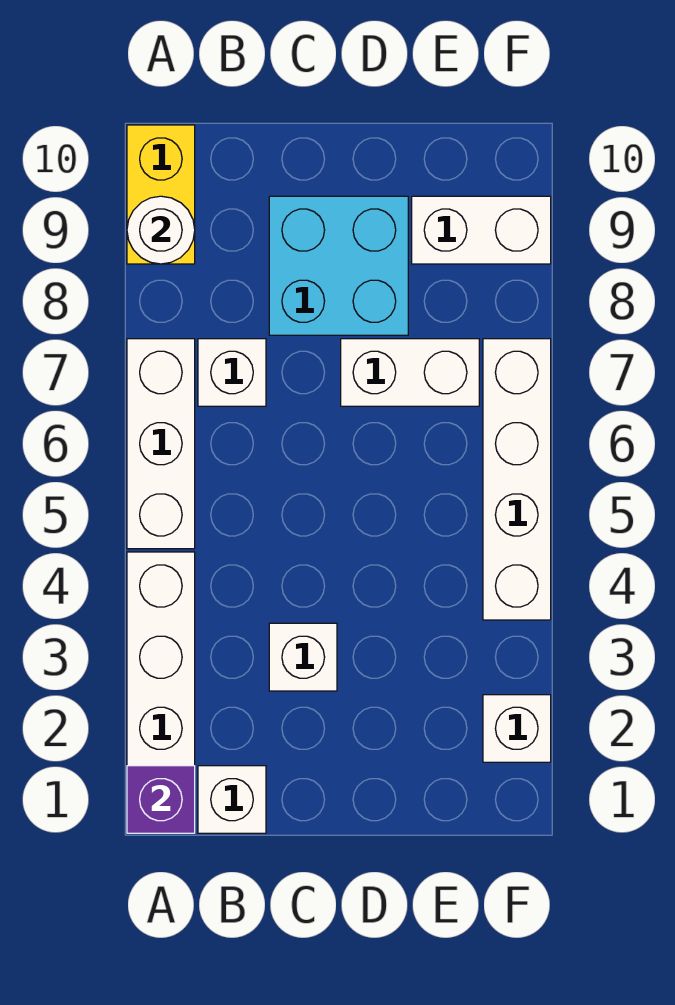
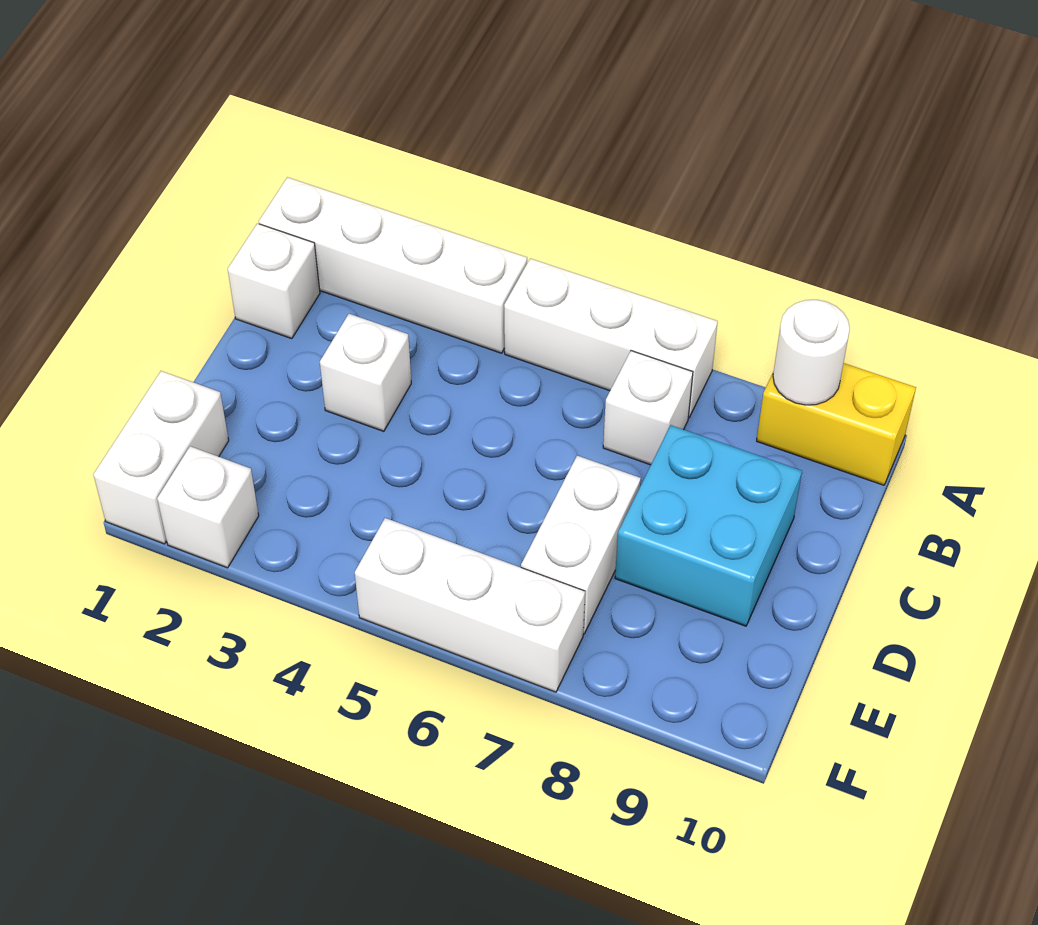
purple brick A1 level 2 -> none
white brick E9:F9 level 1 -> white brick E1:F1 level 1
white brick F4:F7 level 1 -> white brick F5:F7 level 1

